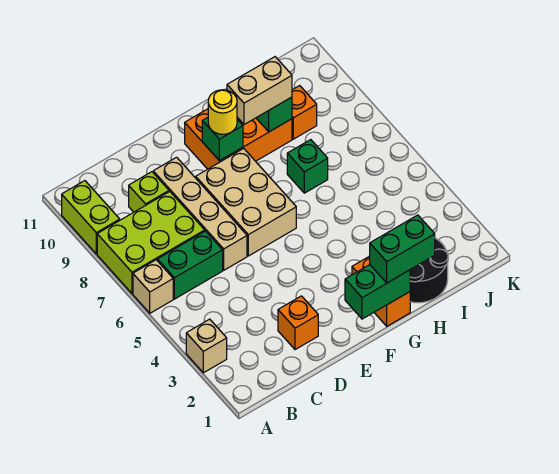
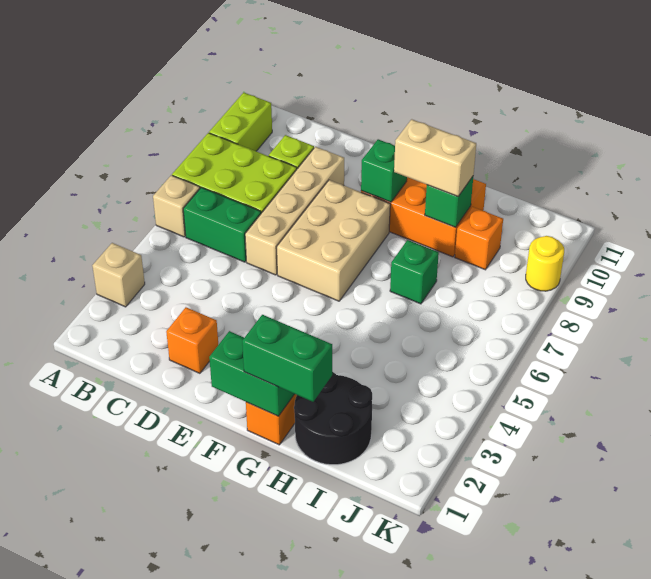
yellow round brick F9 level 3 -> yellow round brick K9 level 1

